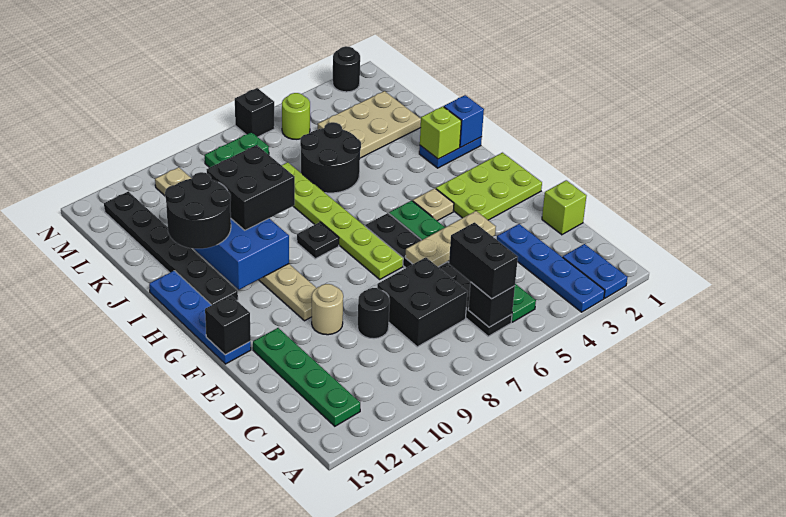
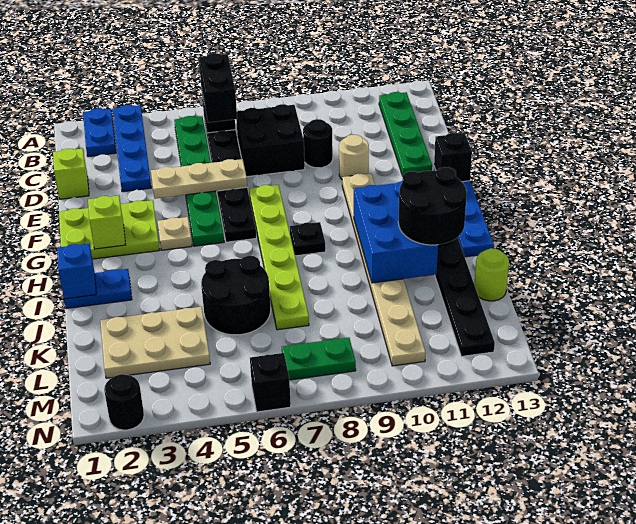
lime brick I2 level 2 -> lime brick G2 level 2
black brick I9:J10 level 3 -> none
lime round brick M5 level 1 -> lime round brick K13 level 1

